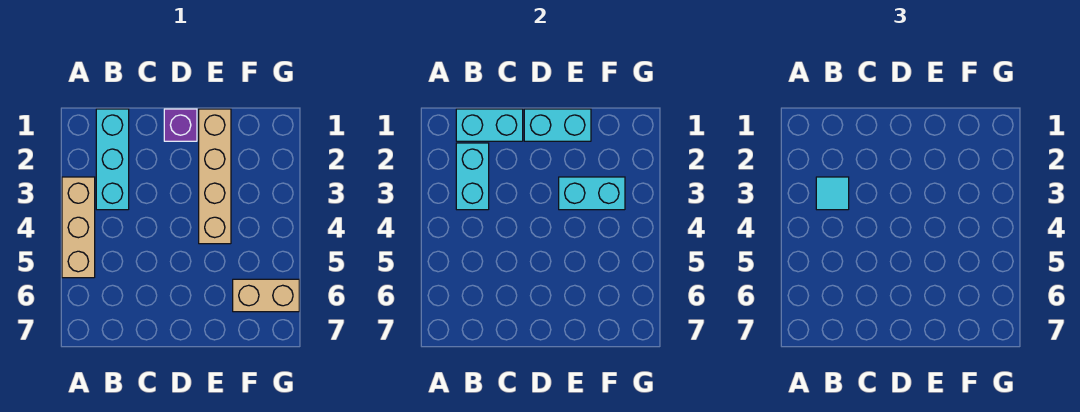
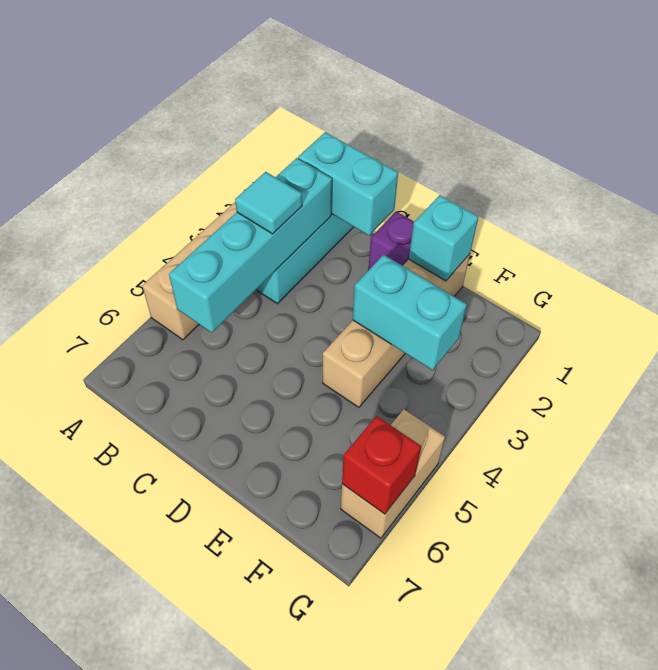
cyan brick B2:B3 level 2 -> cyan brick B2:B5 level 2
cyan brick D1:E1 level 2 -> cyan brick E1 level 2
tan brick F6:G6 level 1 -> tan brick G5:G6 level 1
none -> red brick G6 level 2

